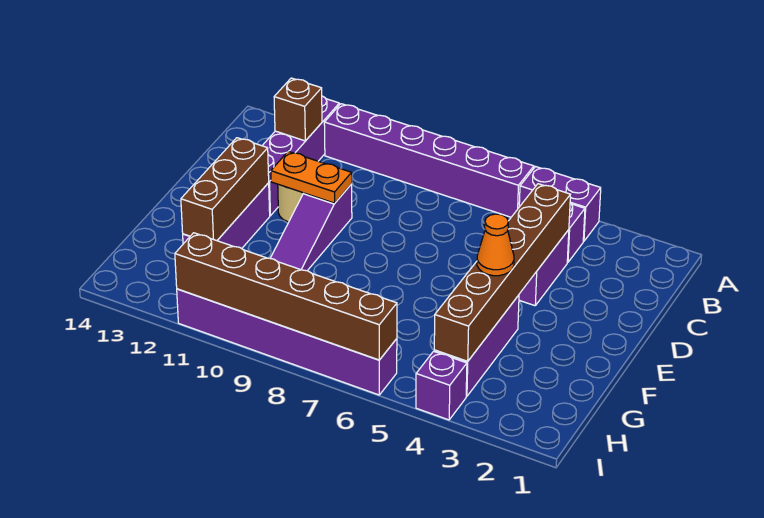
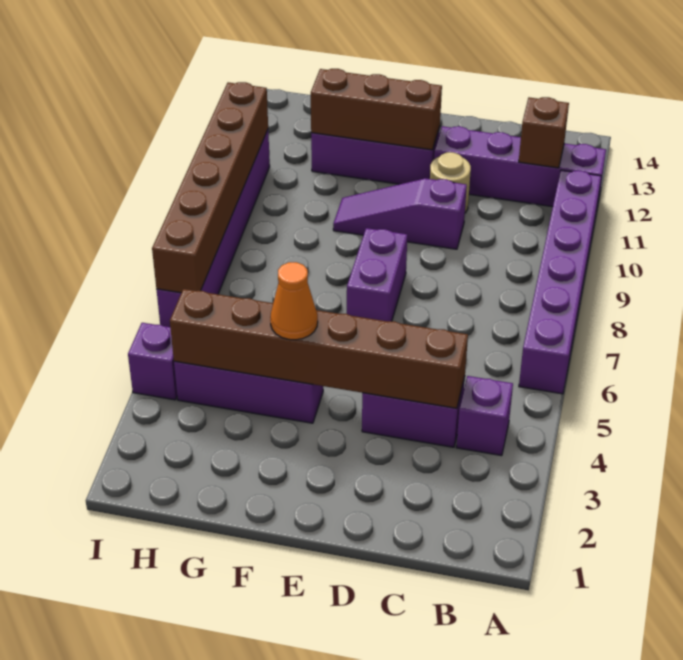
purple brick A4:A5 level 1 -> purple brick E7:E8 level 1
orange plate D10:D11 level 2 -> none

